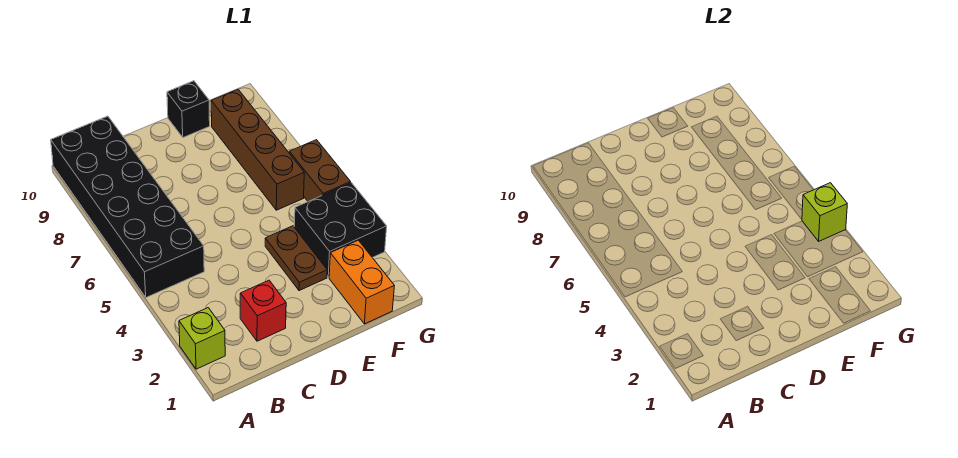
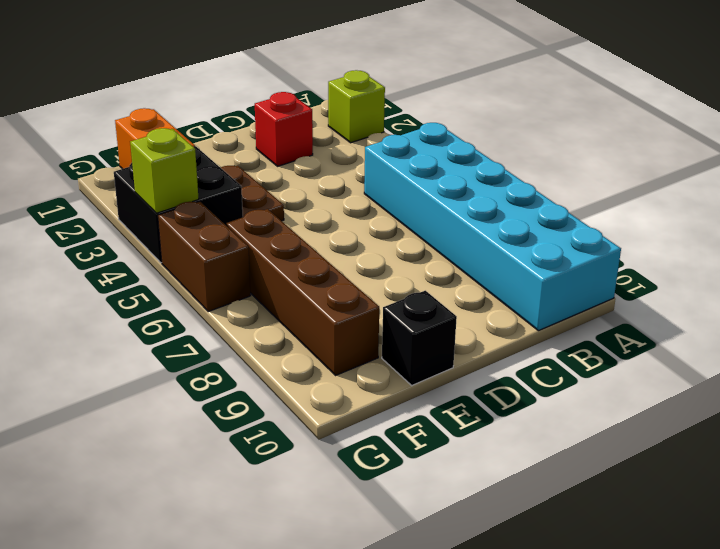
black brick A5:B10 level 1 -> cyan brick A5:B10 level 1

